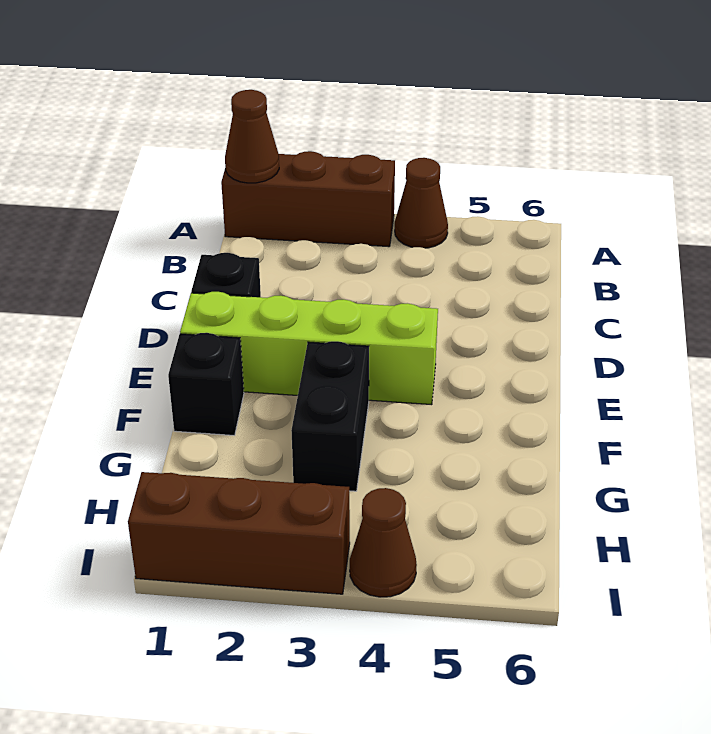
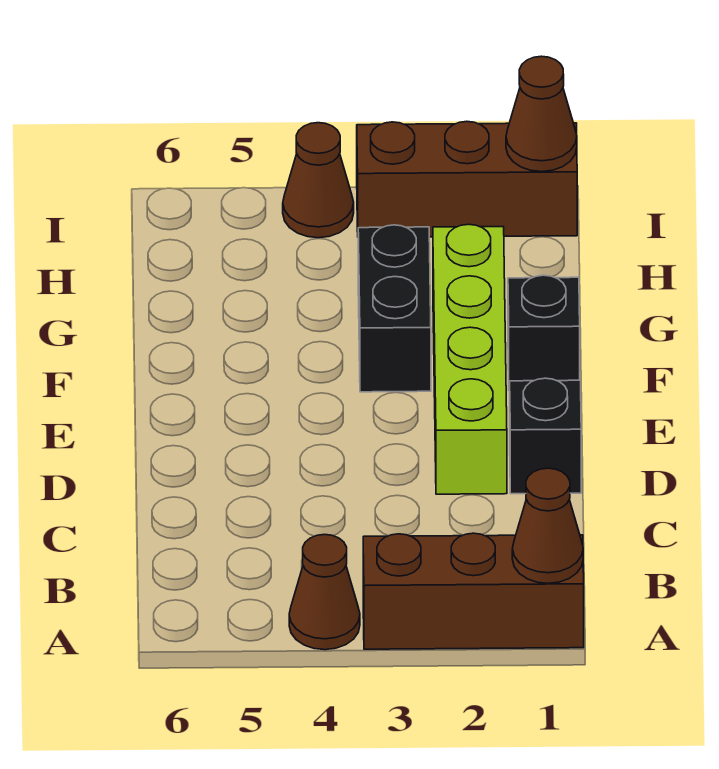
lime brick E1:E4 level 1 -> lime brick D2:G2 level 1
none -> brown cone I1 level 2

